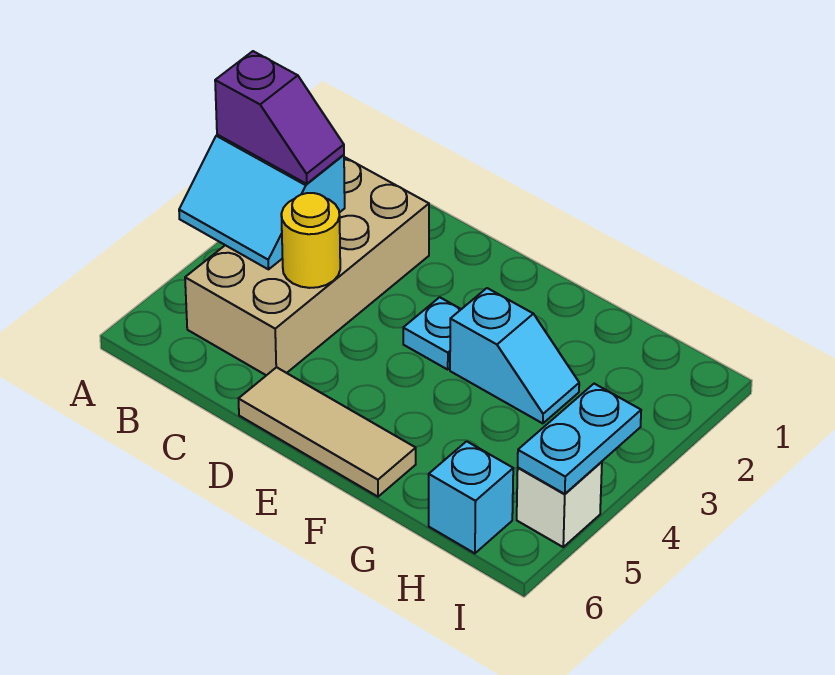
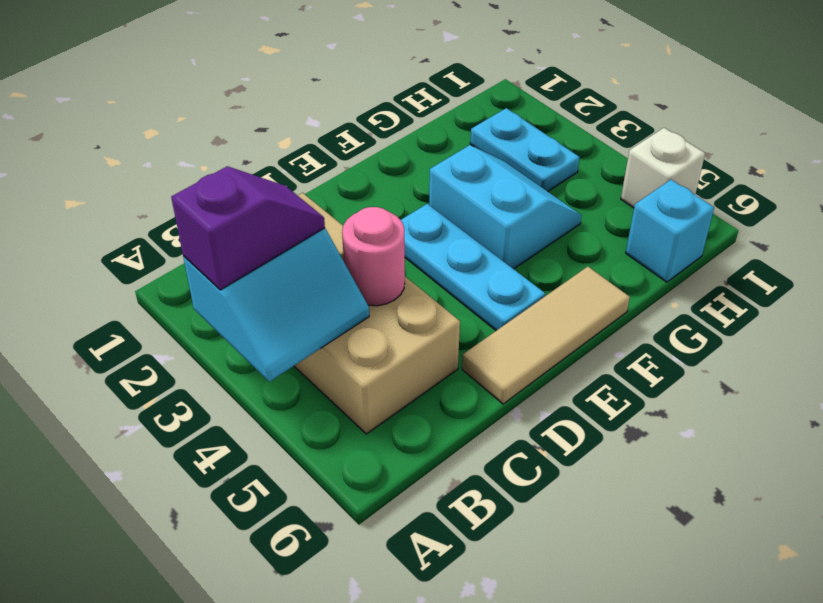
yellow round brick C4 level 2 -> pink round brick C4 level 2
cyan plate E3 level 1 -> cyan plate E3:E5 level 1
cyan slope F3:G3 level 1 top F -> cyan slope F3:G4 level 1 top F
cyan plate I4:I5 level 2 -> cyan plate H2:H3 level 1

